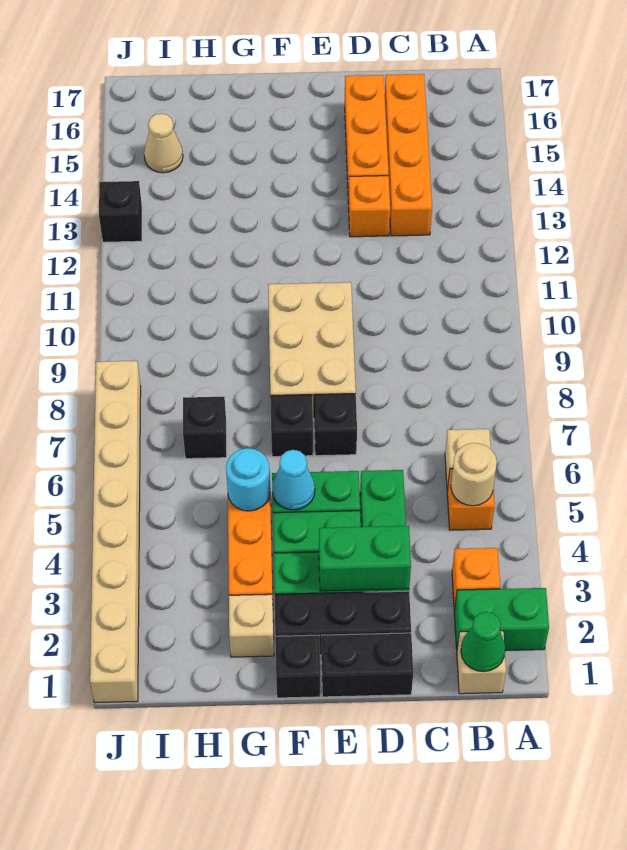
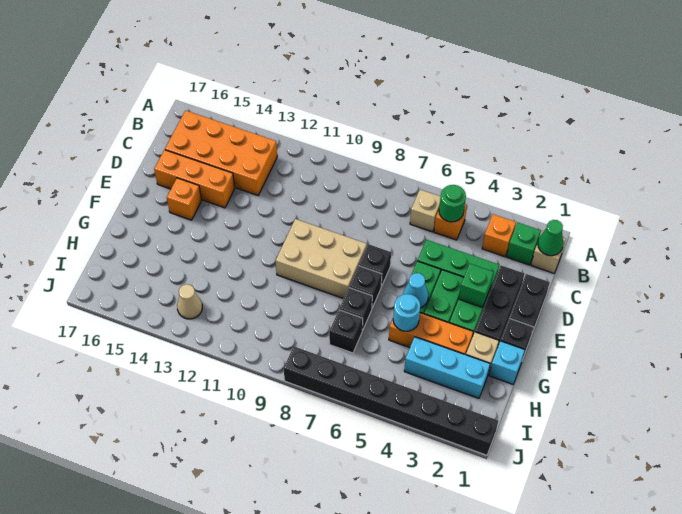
green brick A2:B2 level 1 -> green brick B2 level 1
tan round brick B5 level 2 -> green round brick B5 level 2
orange brick C13:C16 level 1 -> orange brick B13:C16 level 1
green brick D3:E3 level 2 -> green brick E3 level 2
orange brick D13 level 1 -> orange brick E15 level 1
none -> cyan brick G1 level 1
none -> cyan brick H2:H4 level 1
tan cone I15 level 1 -> tan cone I13 level 1
tan brick J1:J8 level 1 -> black brick J1:J8 level 1
black brick J13 level 1 -> black brick G7 level 1

